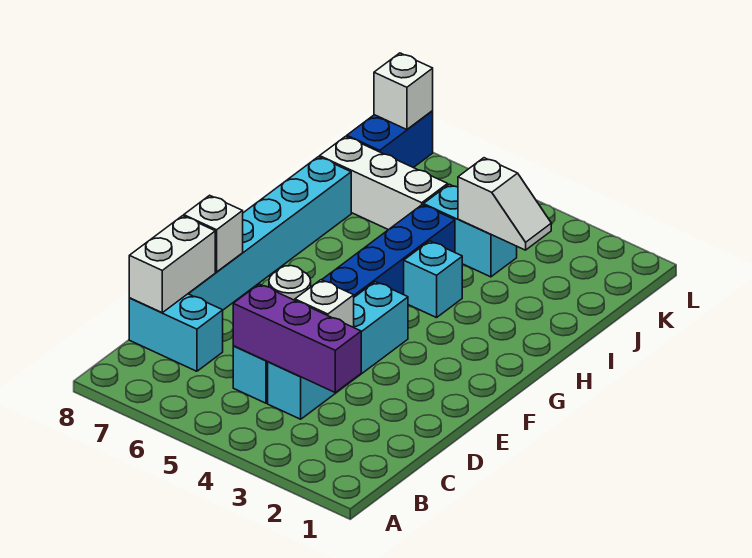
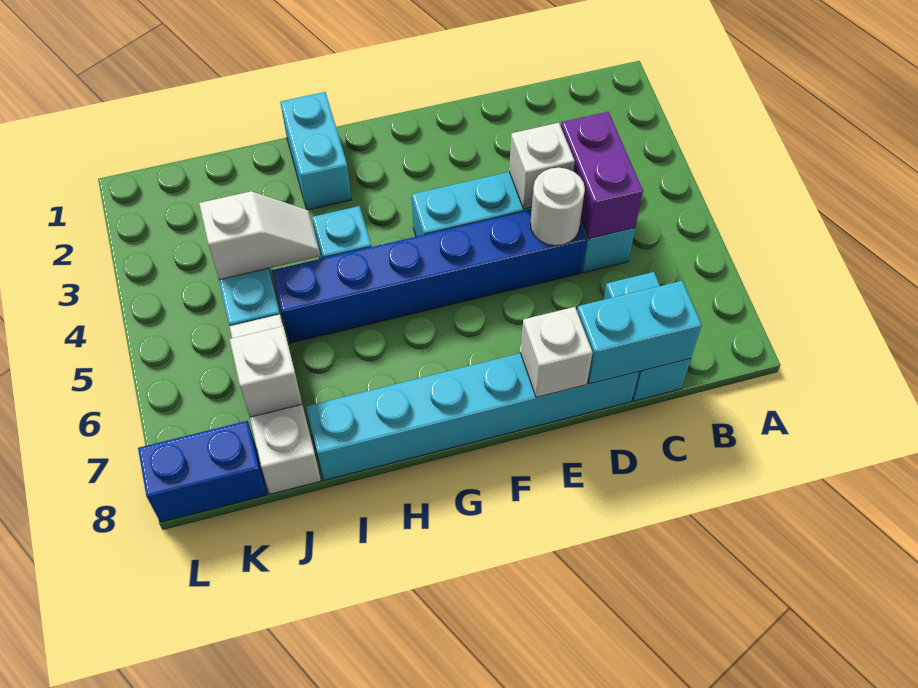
purple brick C3:C5 level 2 -> purple brick C4:C5 level 2
white brick C8:D8 level 2 -> cyan brick C8:D8 level 2
none -> cyan brick H1:H2 level 1
white slope J3:J4 level 2 top 4 -> white slope I4:J4 level 2 top J
white brick L8 level 2 -> white brick J7 level 2

